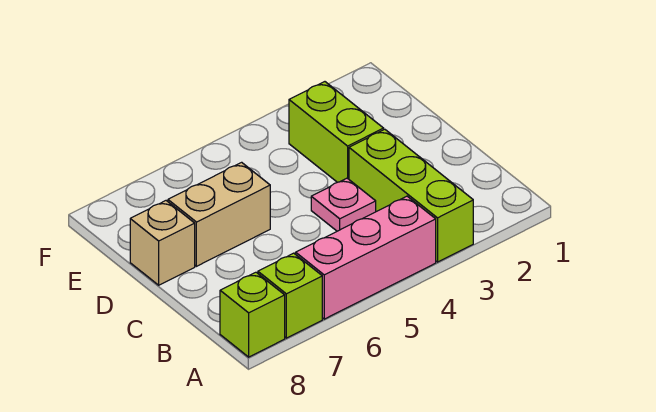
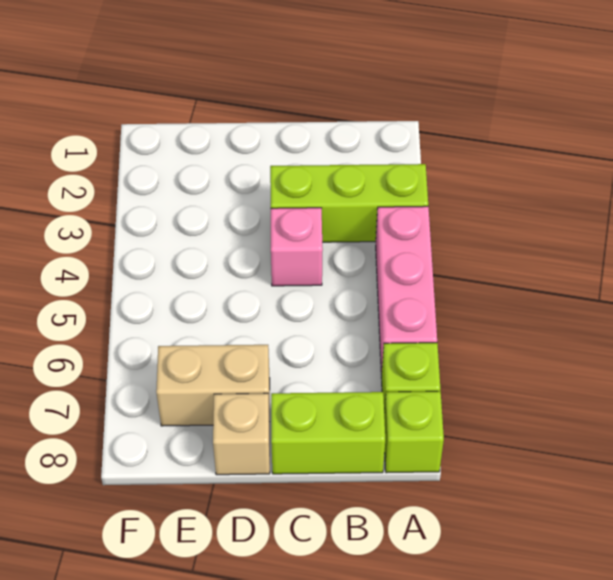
pink plate C4 level 1 -> pink brick C4 level 1
lime brick D3:E3 level 1 -> lime brick B8:C8 level 1
tan brick D6:D7 level 1 -> tan brick D7:E7 level 1

